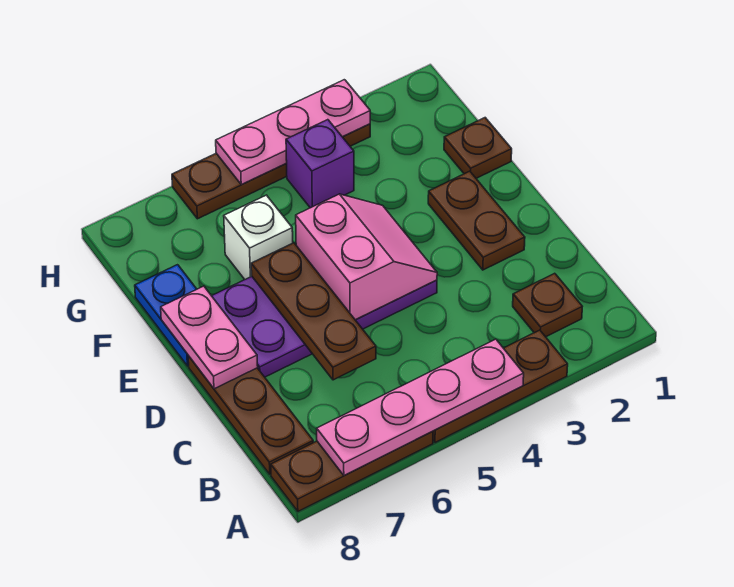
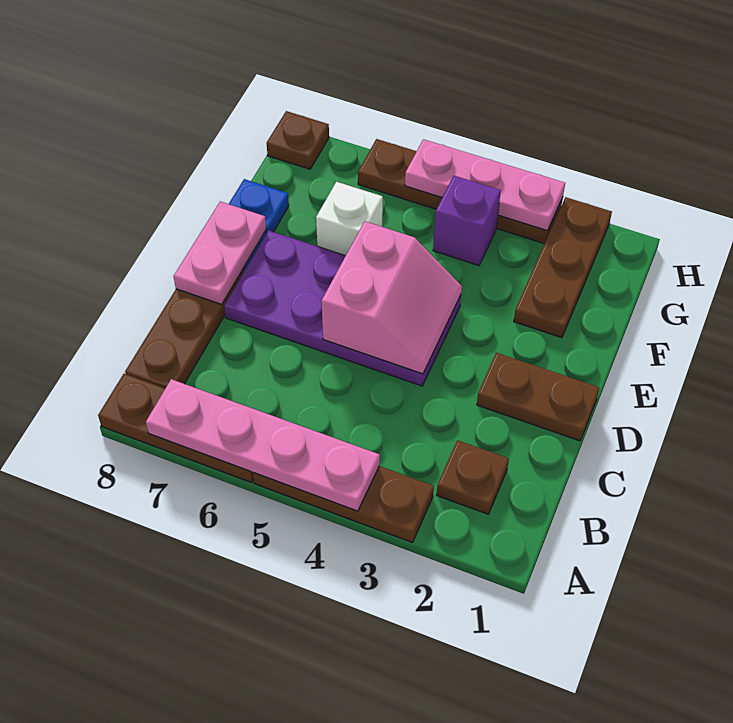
brown plate C6:E6 level 2 -> brown plate F2:H2 level 1
brown plate D2:E2 level 1 -> brown plate D1:D2 level 1
brown plate F1 level 1 -> brown plate H8 level 1

